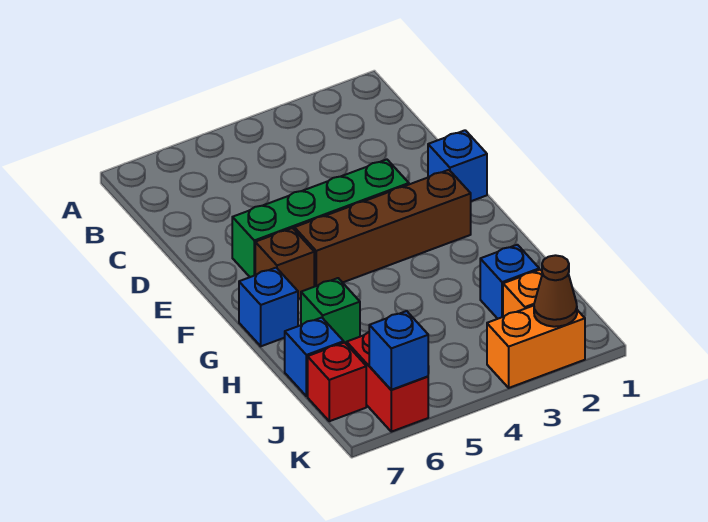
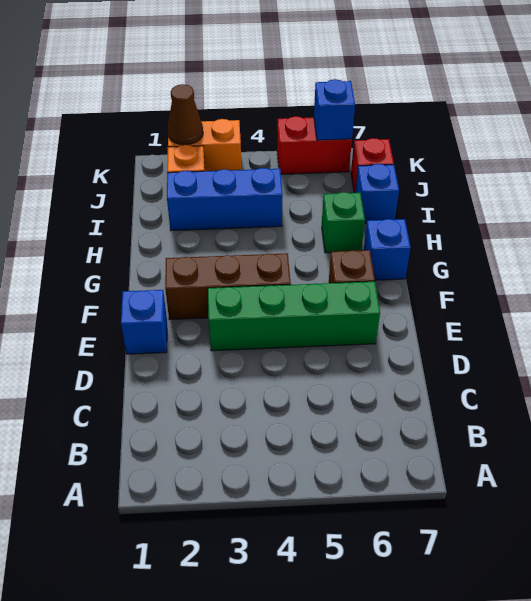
brown brick F2:F5 level 1 -> brown brick F2:F4 level 1
blue brick I2 level 1 -> blue brick I2:I4 level 1
red brick J6:K6 level 1 -> red brick K5:K6 level 1

